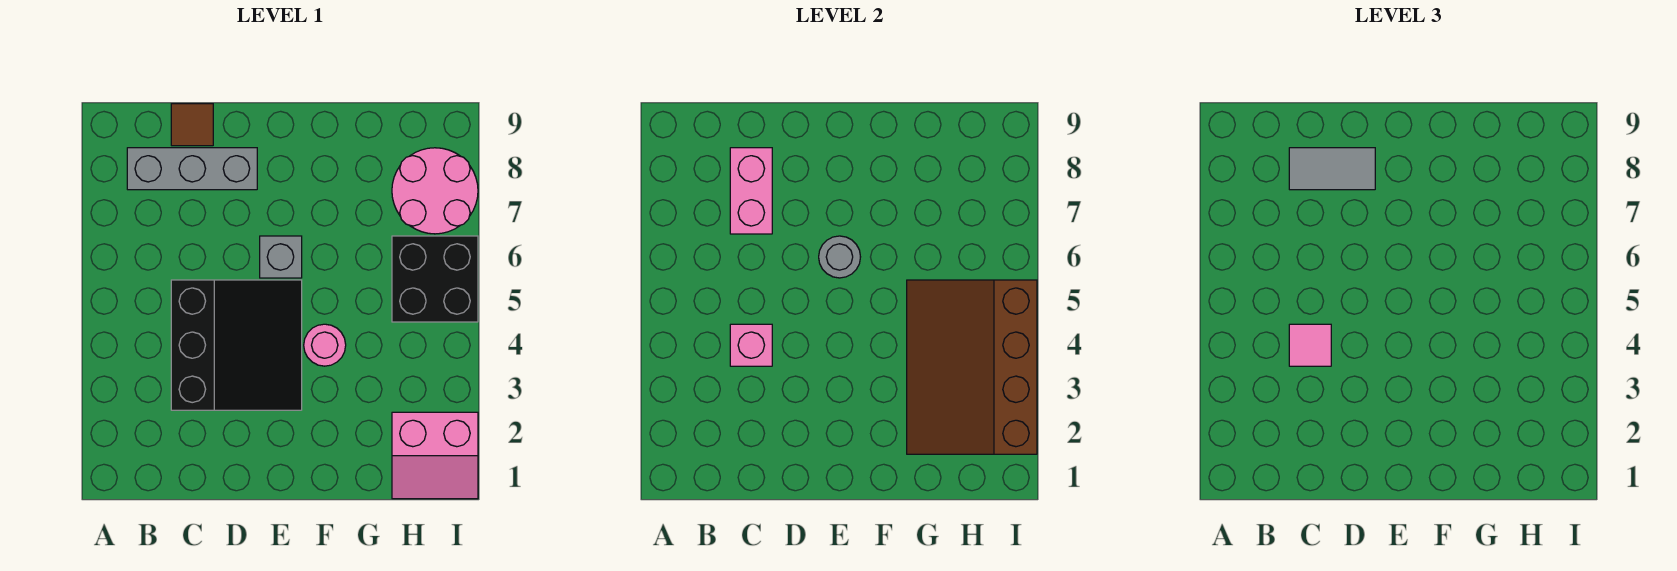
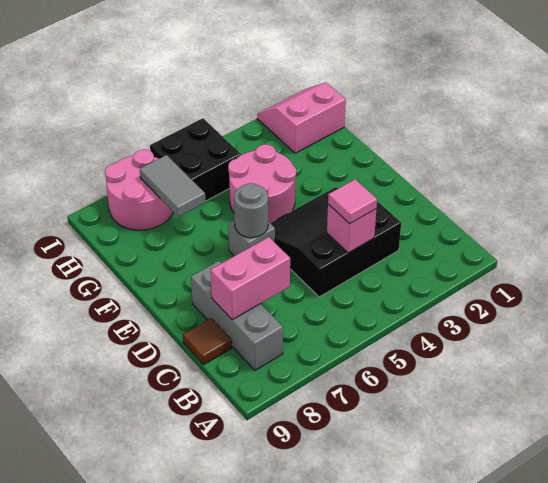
grey tile C8:D8 level 3 -> grey tile G7:H7 level 2
pink round brick F4 level 1 -> pink round brick F4:G5 level 1
brown slope G2:I5 level 2 top I -> none
pink slope H1:I2 level 1 top 2 -> pink slope H1:I2 level 1 top H

